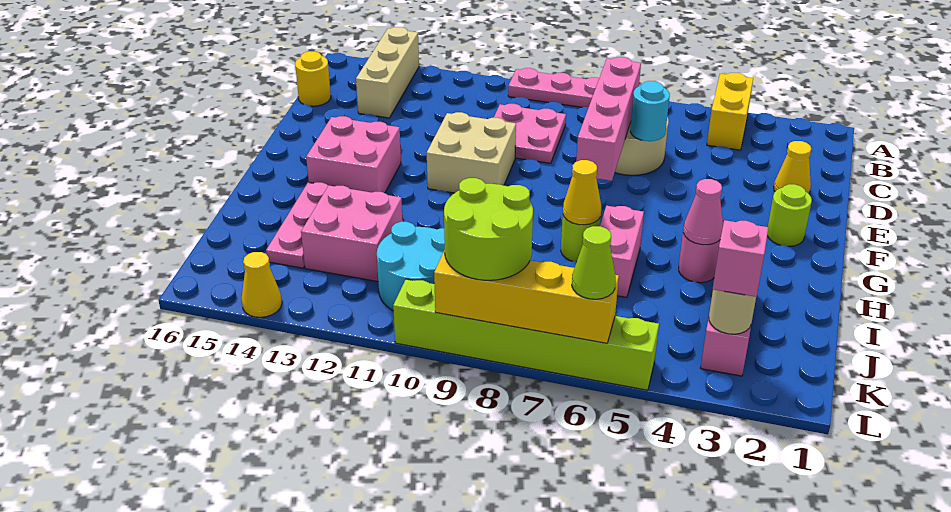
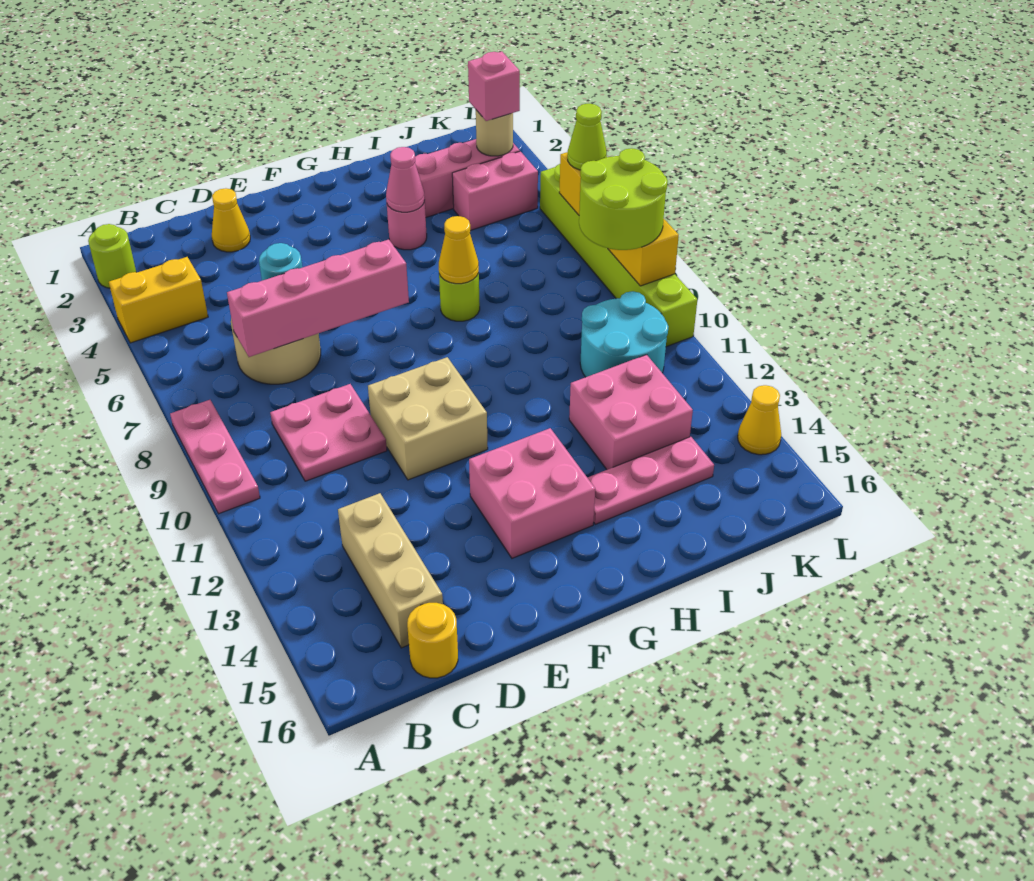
tan brick A14:C14 level 1 -> tan brick C13:C15 level 1
lime round brick F2 level 1 -> lime round brick A2 level 1
pink brick H6:I6 level 1 -> pink brick J4:K4 level 1

